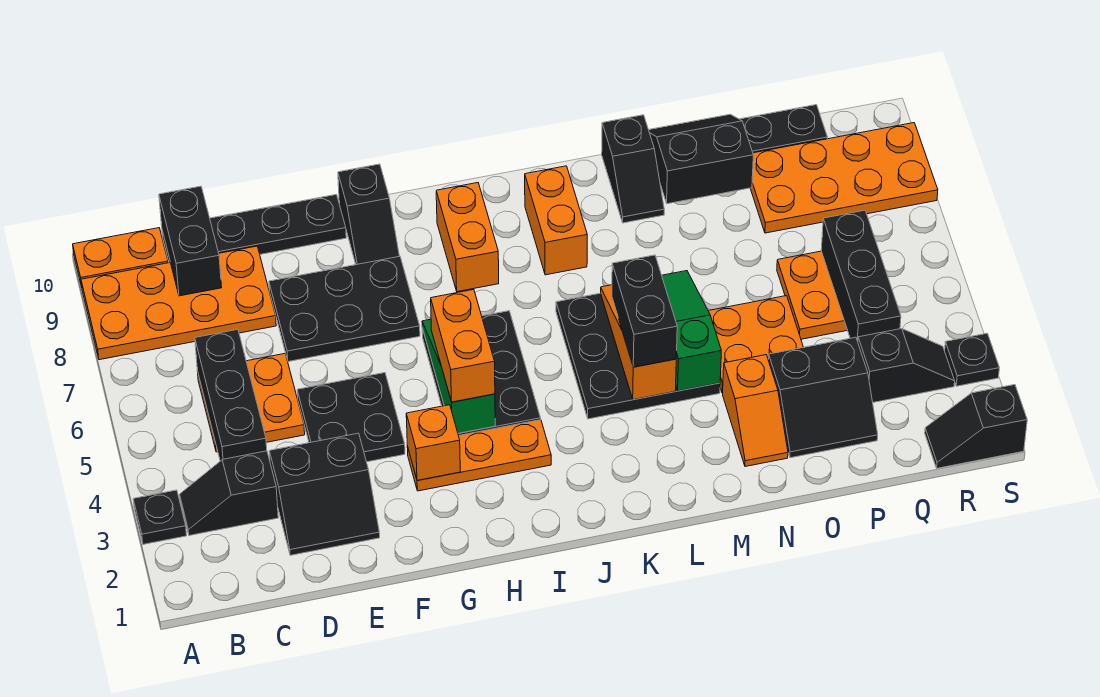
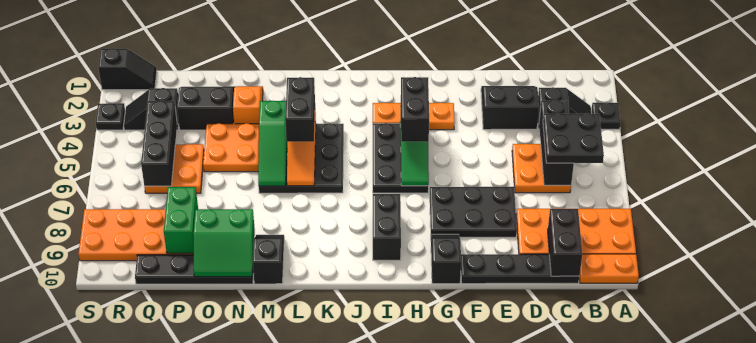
black plate E4:F5 level 1 -> black plate B5:C6 level 3
orange brick G3 level 2 -> none
orange brick H4:H5 level 3 -> black brick H4:H5 level 3
orange brick I8:I9 level 1 -> black brick I8:I9 level 1
orange brick K8:K9 level 1 -> none
black slope N9:O10 level 2 top 9 -> green slope N9:O10 level 2 top 9
none -> green brick P8:P9 level 2

